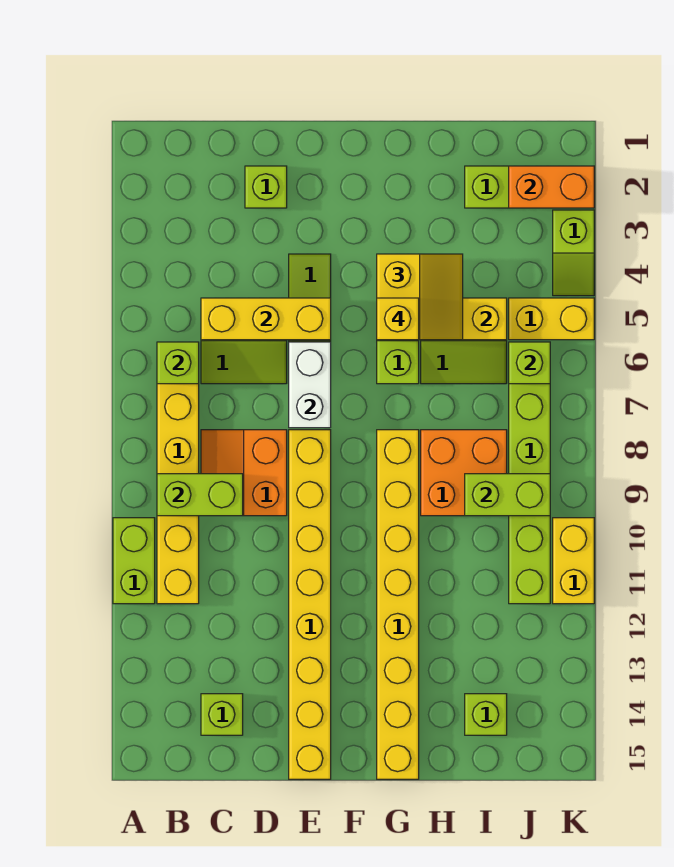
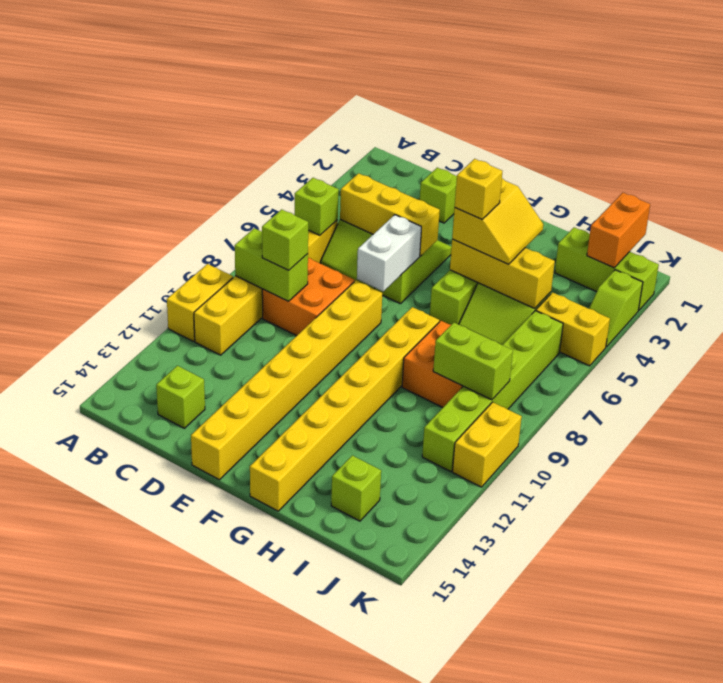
lime brick A10:A11 level 1 -> yellow brick A10:A11 level 1
orange slope C8:D9 level 1 top D -> orange brick C8:D9 level 1
orange brick J2:K2 level 2 -> orange brick J1:J2 level 2
lime brick J6 level 2 -> lime brick C9 level 3

